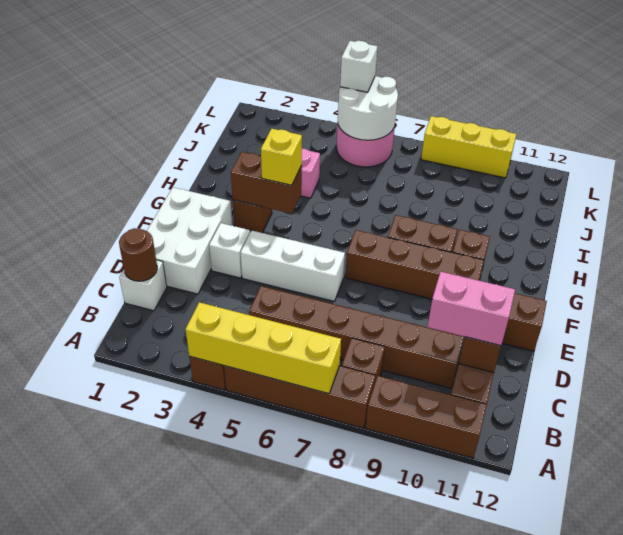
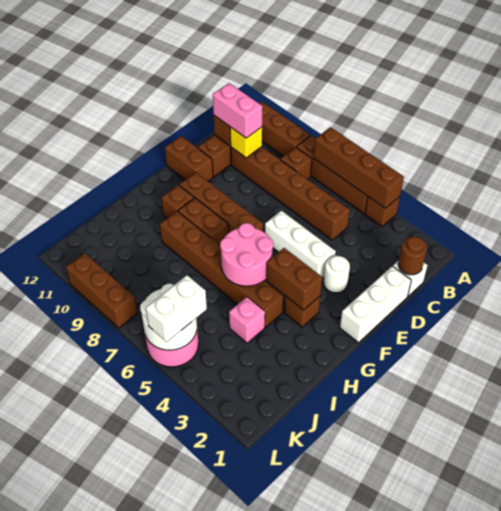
yellow brick A4:A7 level 2 -> brown brick A4:A7 level 2
white brick D1:F2 level 1 -> white brick D1:F1 level 1
white brick E3 level 1 -> white round brick E3 level 1
yellow brick G4 level 3 -> yellow brick C10 level 2
none -> pink round brick G5:H6 level 2
none -> brown brick H4:H9 level 1
white brick L5 level 3 -> white brick K5:L5 level 3
yellow brick L8:L10 level 1 -> brown brick L8:L10 level 1

